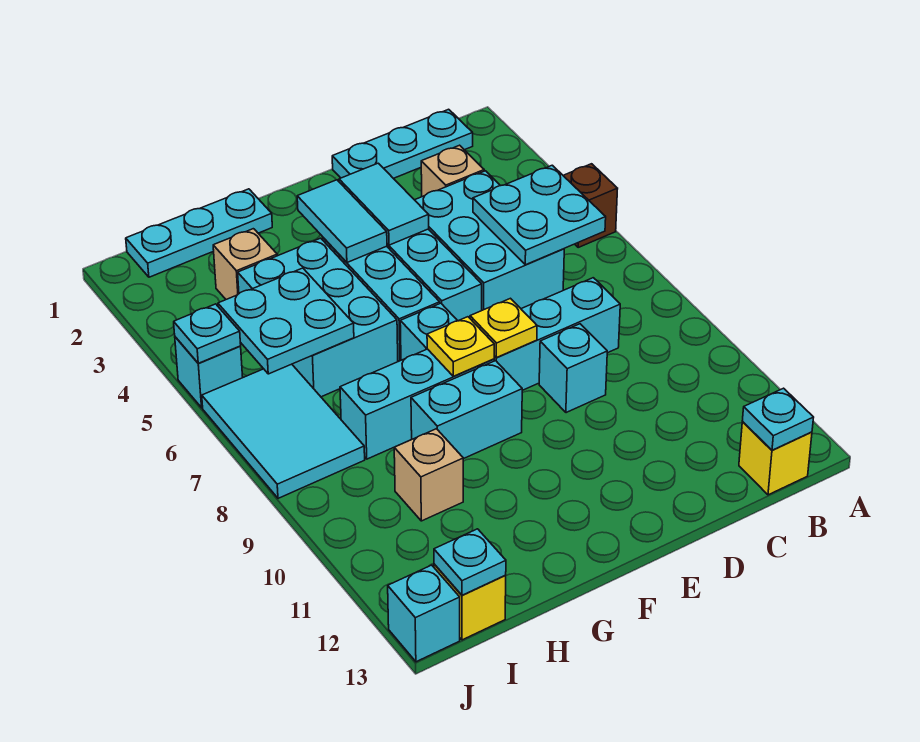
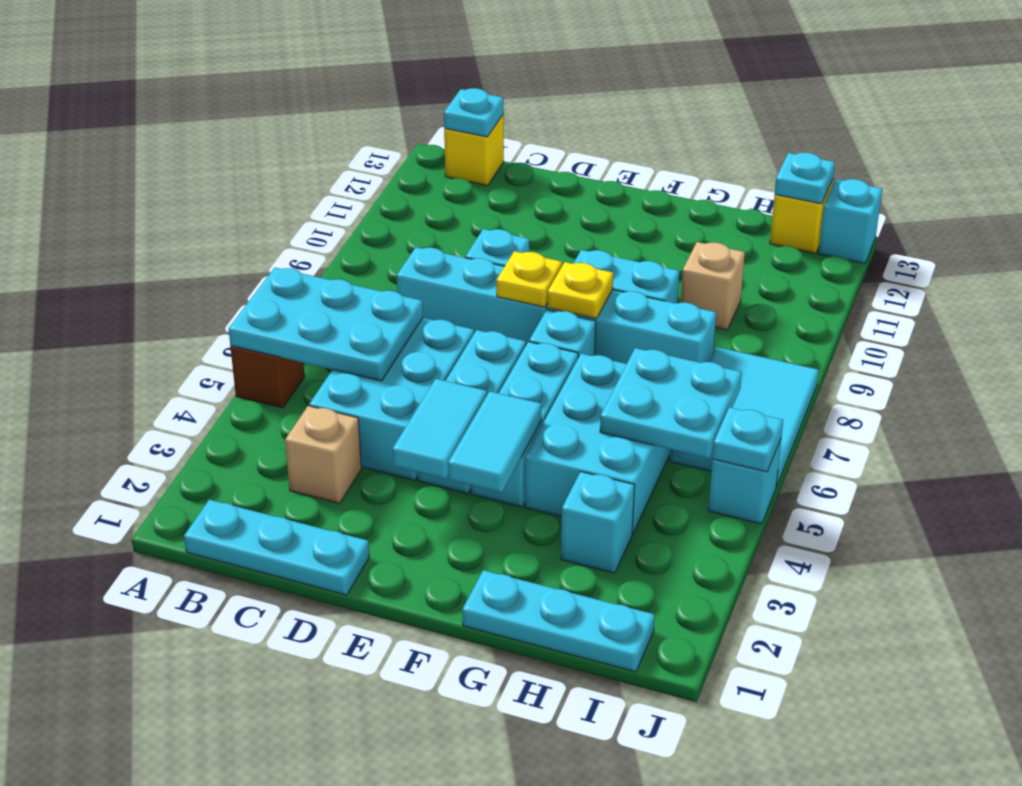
cyan plate B5:C6 level 2 -> cyan plate A5:C6 level 2
tan brick H3 level 1 -> cyan brick H3 level 1

